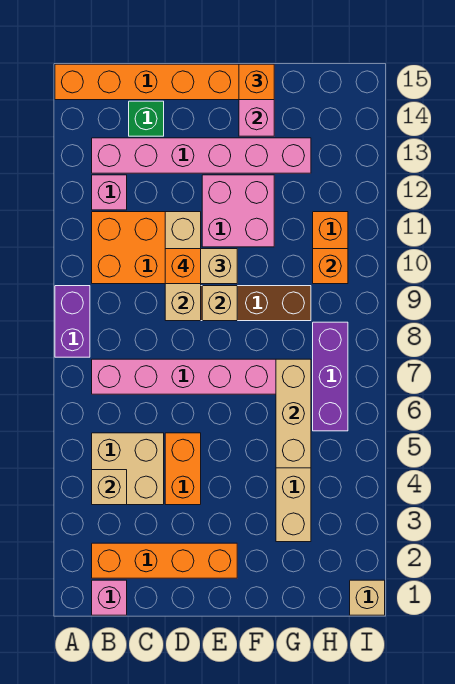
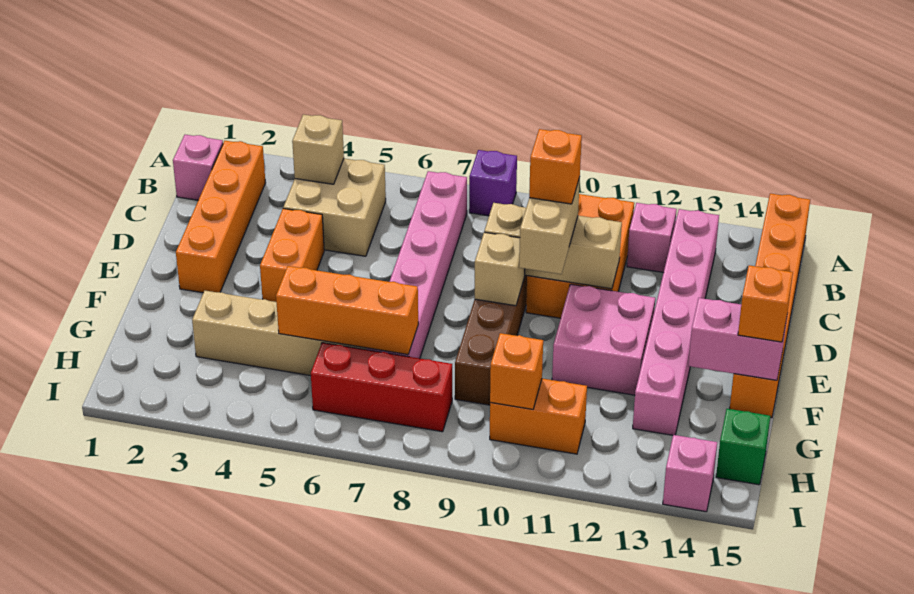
purple brick A8:A9 level 1 -> purple brick A8 level 1
green brick C14 level 1 -> green brick H15 level 1
orange brick D4:D5 level 1 -> orange brick D4:E4 level 1
tan brick G5:G7 level 2 -> orange brick G5:G7 level 2
purple brick H6:H8 level 1 -> red brick H6:H8 level 1
tan brick I1 level 1 -> none
none -> pink brick I14 level 1

